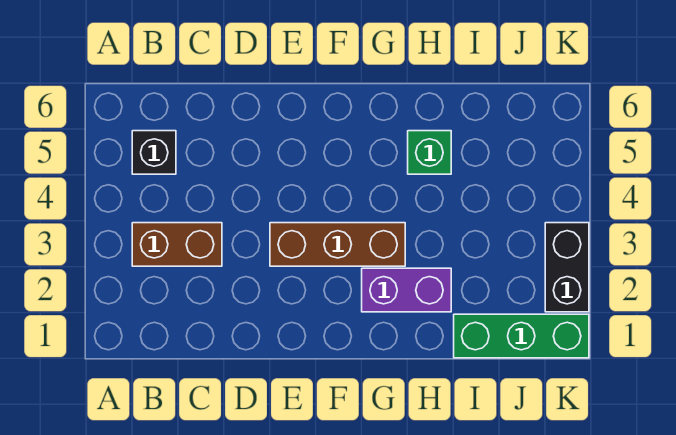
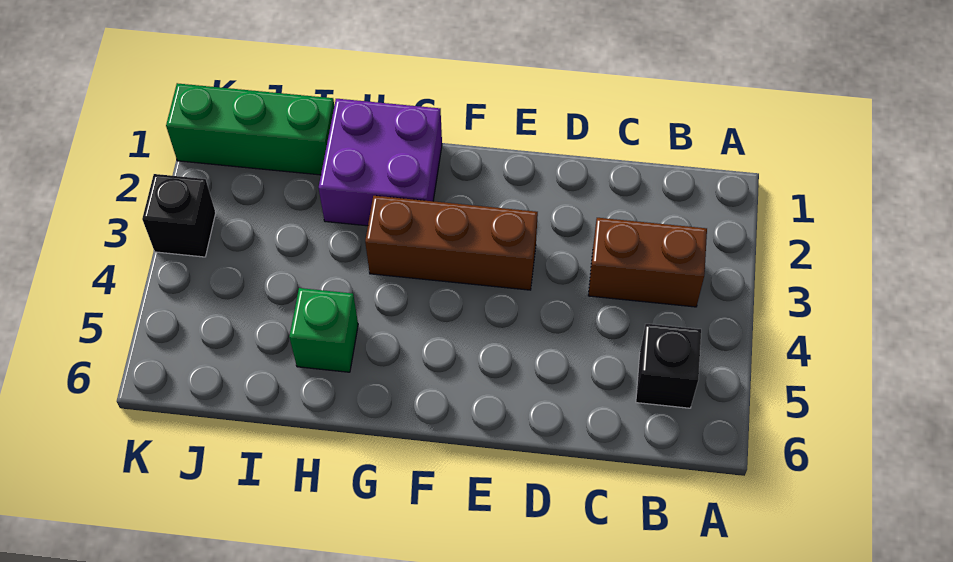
purple brick G2:H2 level 1 -> purple brick G1:H2 level 1
black brick K2:K3 level 1 -> black brick K3 level 1

